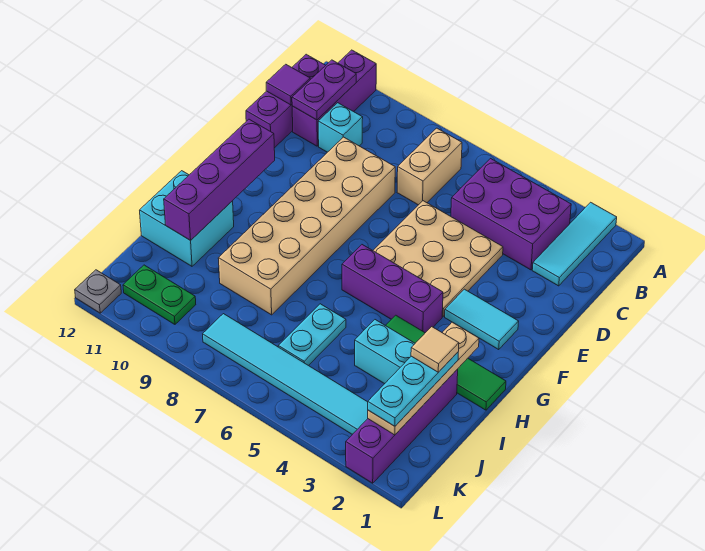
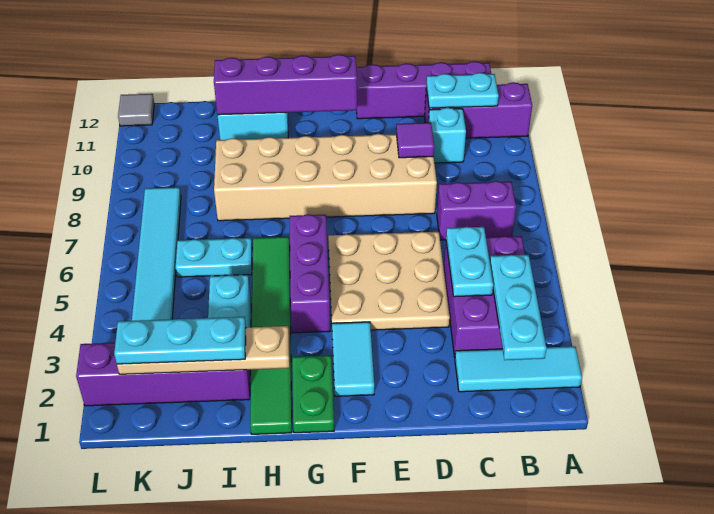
none -> cyan plate B2:B4 level 2
tan brick B7:C7 level 1 -> purple brick B7:C7 level 1
purple plate B11:C11 level 2 -> cyan plate B11:C11 level 2
purple brick B12:D12 level 1 -> purple brick B12:E12 level 1
none -> cyan plate C4:C5 level 2
purple tile C12 level 2 -> purple tile D9 level 2
green tile H1:H4 level 1 -> green tile H1:H6 level 1
tan tile I2 level 4 -> none
green plate K10:K11 level 1 -> green plate G1:G2 level 1
grey plate L12 level 1 -> grey tile L12 level 1

